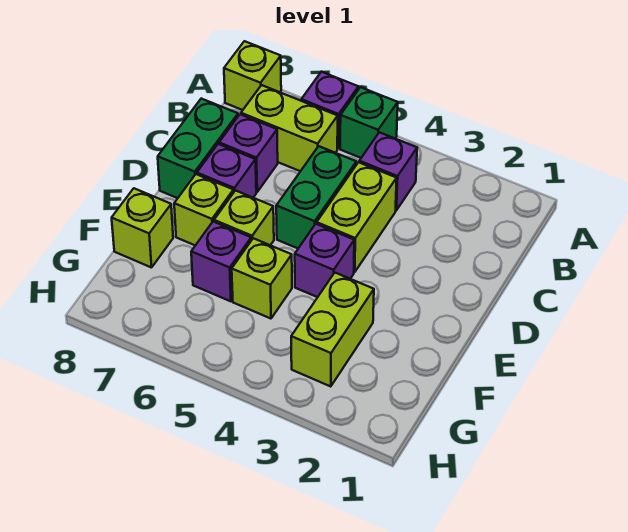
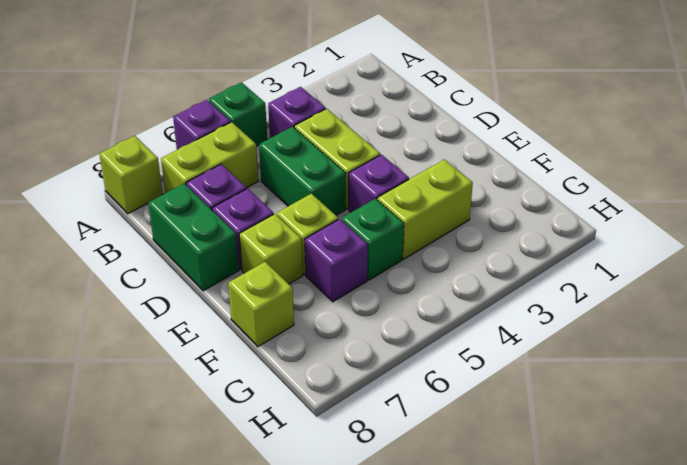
lime brick F3:G3 level 1 -> lime brick F3:F4 level 1
lime brick F5 level 1 -> green brick F5 level 1

